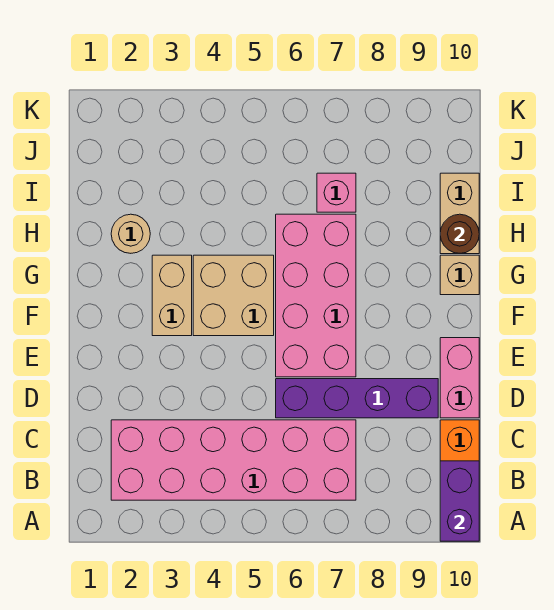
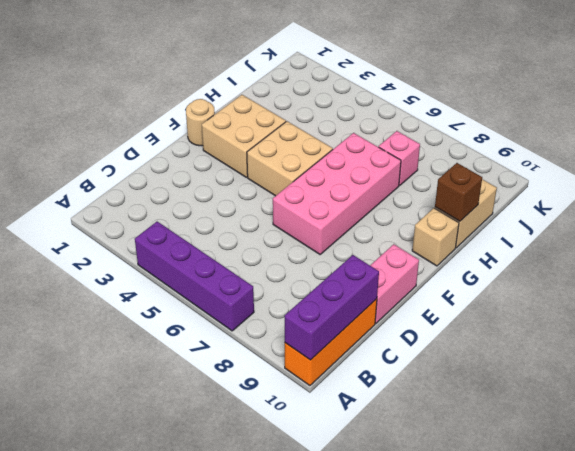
purple brick A10:B10 level 2 -> purple brick A10:C10 level 2
pink brick B2:C7 level 1 -> none
purple brick D6:D9 level 1 -> purple brick A4:A7 level 1
tan brick F3:G3 level 1 -> tan brick F2:G3 level 1
tan round brick H2 level 1 -> tan round brick F1 level 1
brown round brick H10 level 2 -> brown brick H10 level 2

